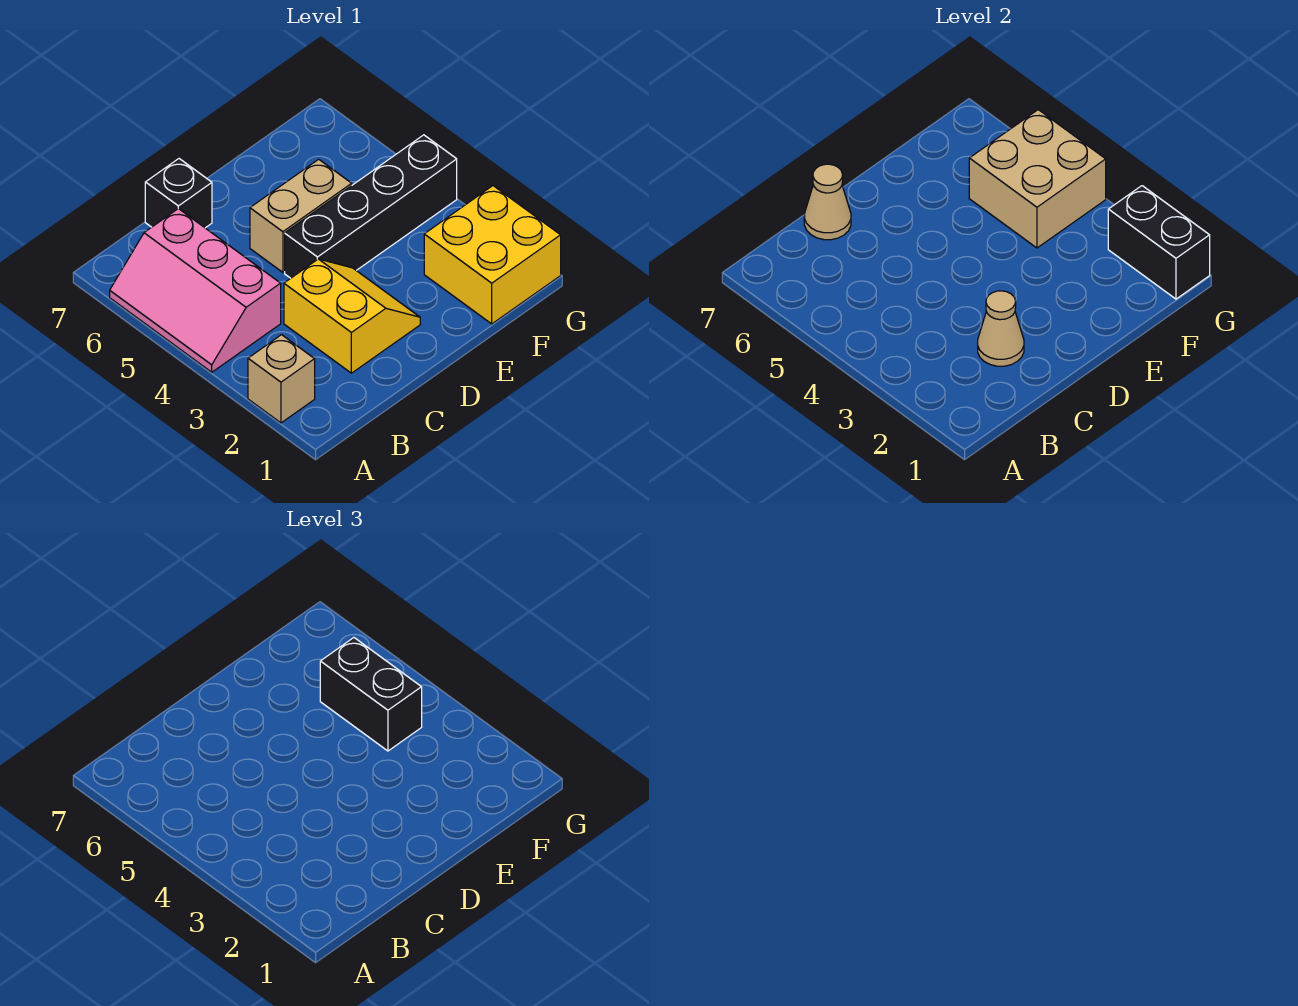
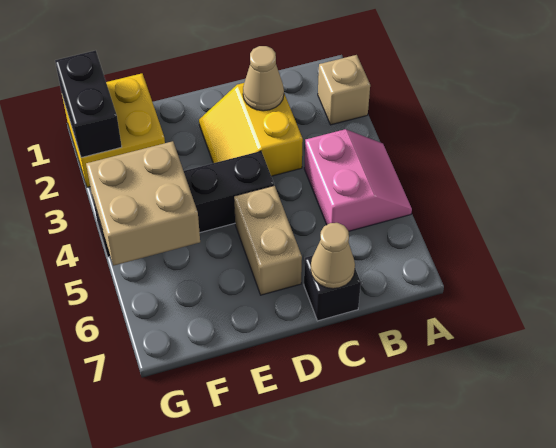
pink slope A4:B6 level 1 top B -> pink slope A4:B5 level 1 top B
tan brick D5:E5 level 1 -> tan brick D5:D6 level 1
black brick F4:F5 level 3 -> none

